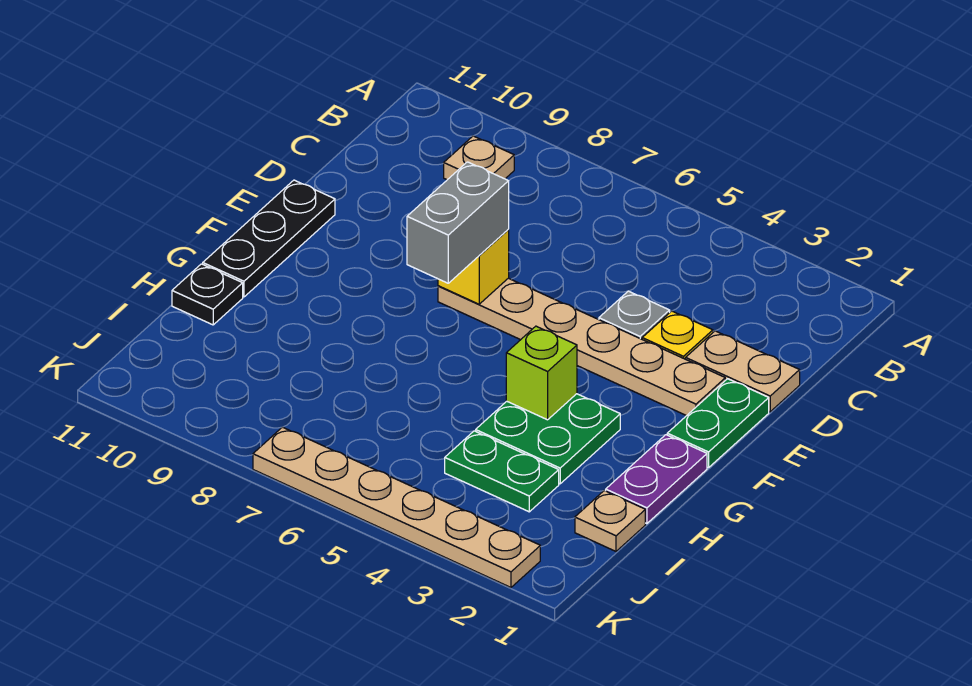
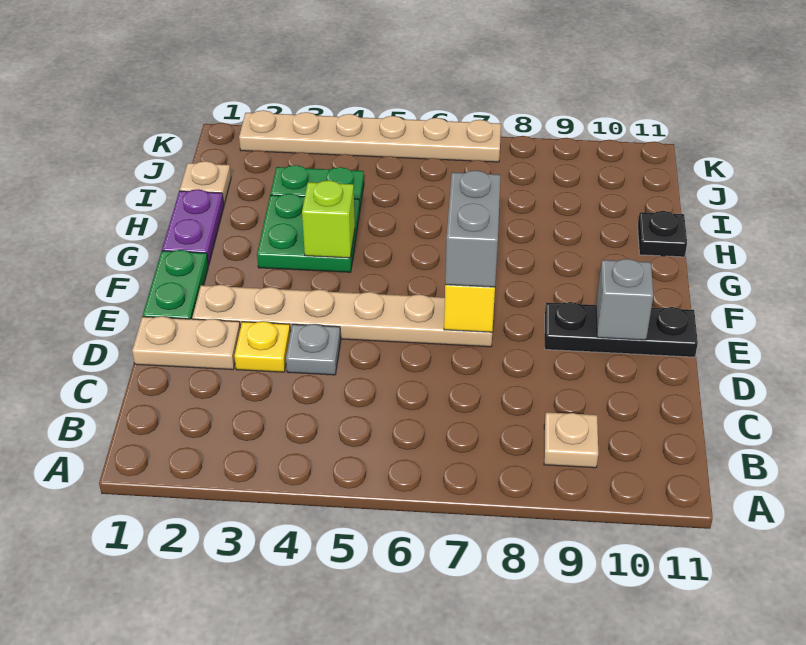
none -> grey brick E10 level 2
black plate E11:G11 level 1 -> black plate E9:E11 level 1

